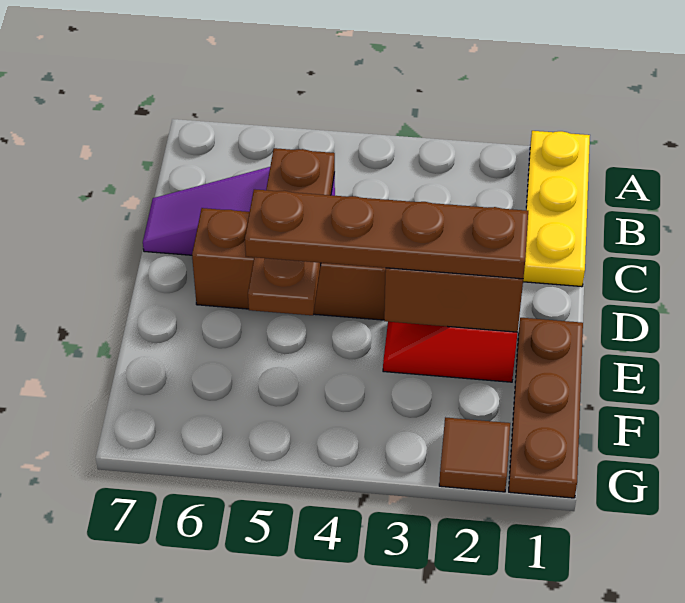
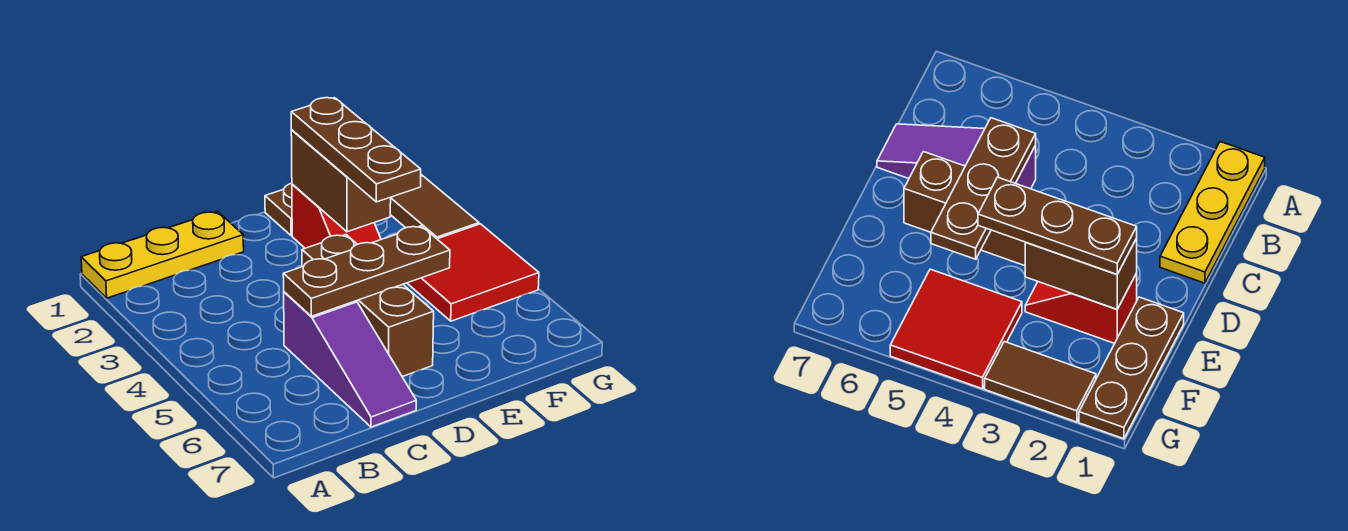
brown plate E2:E5 level 3 -> brown plate E2:E4 level 3
none -> red tile F4:G5 level 1
brown tile G2 level 1 -> brown tile G2:G3 level 1

